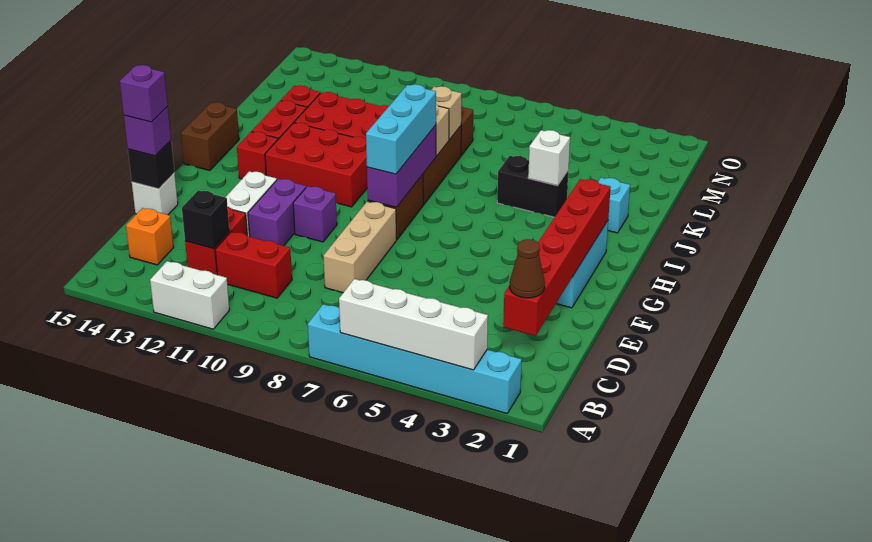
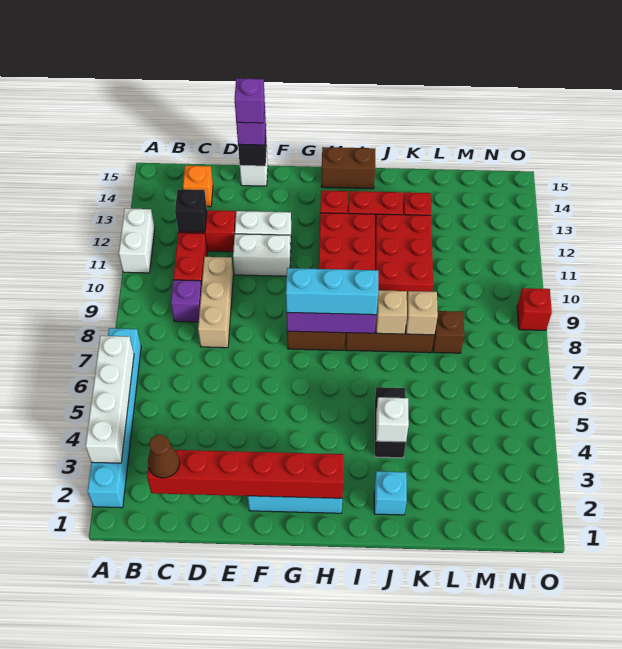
tan brick D8:F8 level 1 -> tan brick D8:D10 level 1
purple brick E11:F11 level 1 -> white brick E11:F11 level 1
purple brick F10 level 1 -> purple brick C9 level 1
none -> red brick O9 level 1

